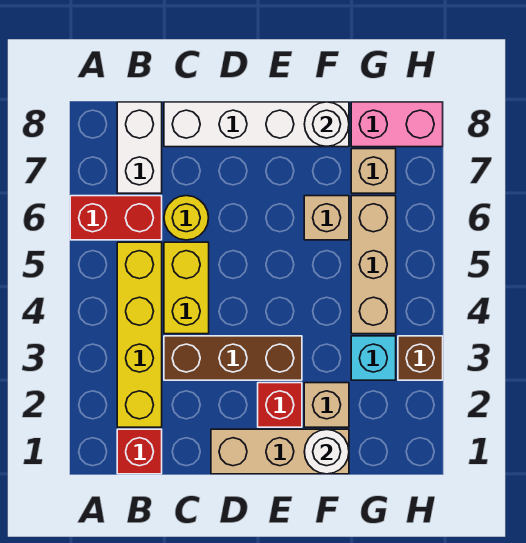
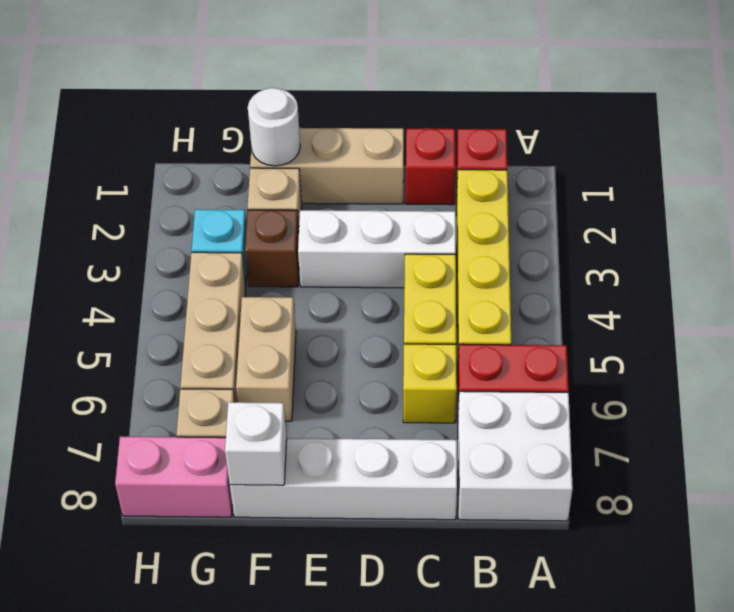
white brick B7:B8 level 1 -> white brick A7:B8 level 1
brown brick C3:E3 level 1 -> white brick C3:E3 level 1
yellow round brick C6 level 1 -> yellow brick C6 level 1
red brick E2 level 1 -> red brick C1 level 1
tan brick F6 level 1 -> tan brick F5:F6 level 1
white round brick F8 level 2 -> white brick F8 level 2
brown brick H3 level 1 -> brown brick F3 level 1

